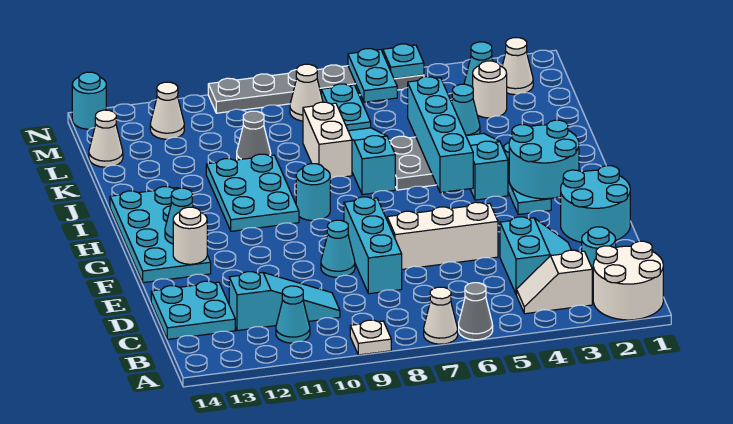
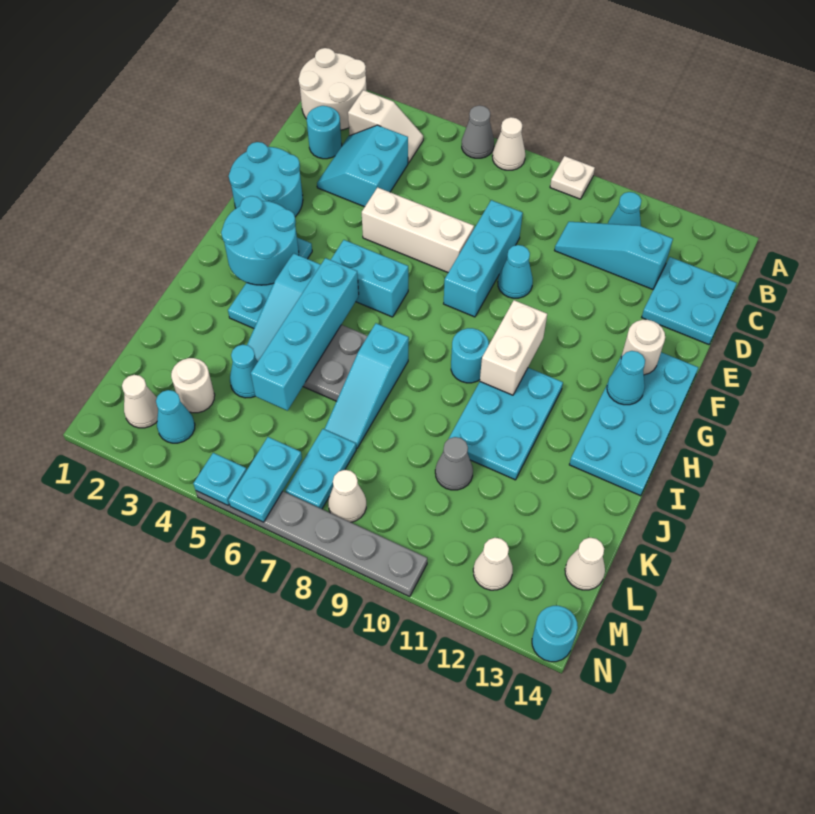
none -> cyan brick G5:G6 level 1
white brick J8:K8 level 1 -> white brick G10:H10 level 2

